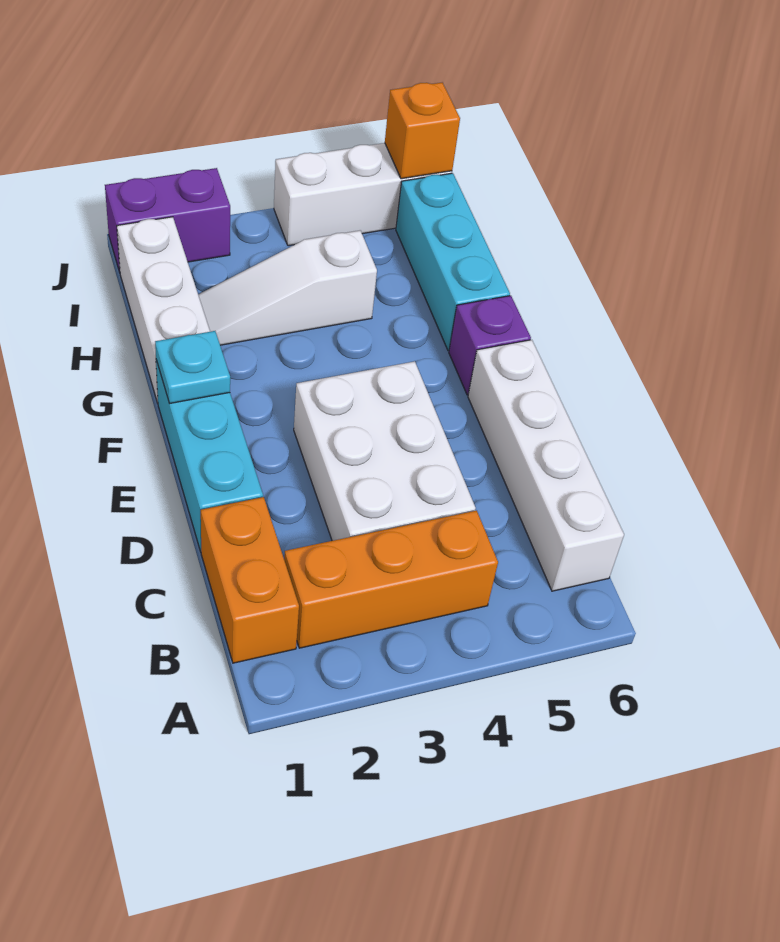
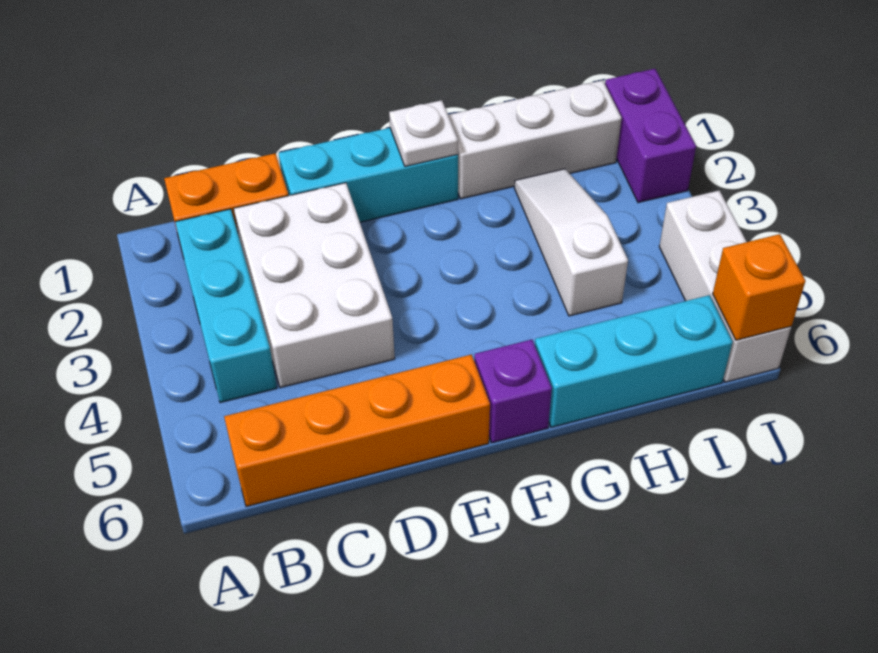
orange brick B2:B4 level 1 -> cyan brick B2:B4 level 1
white brick B6:E6 level 1 -> orange brick B6:E6 level 1
white brick C3:E4 level 1 -> white brick C2:D4 level 1
cyan plate F1 level 2 -> white plate F1 level 2

